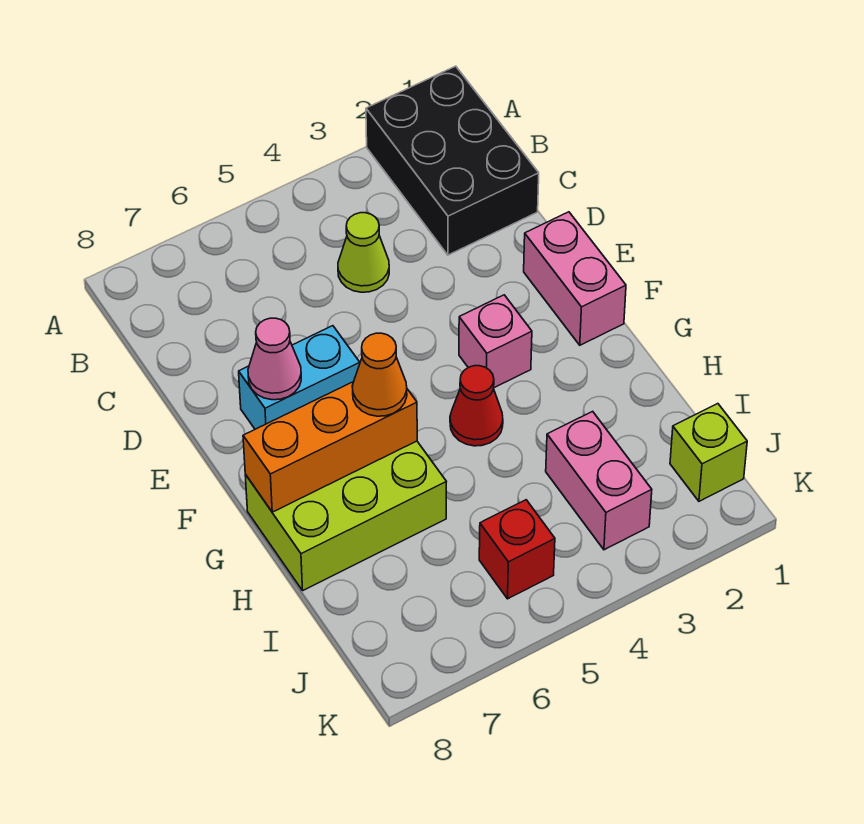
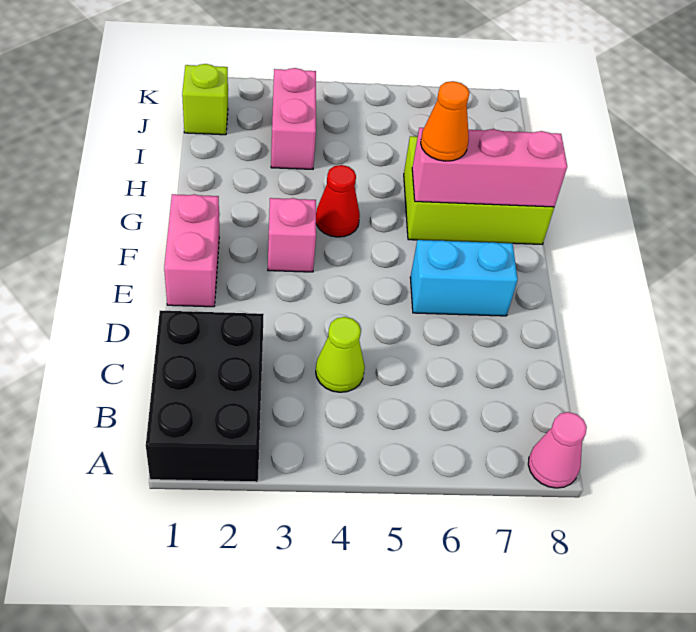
pink cone E7 level 2 -> pink cone A8 level 1
orange brick G6:G8 level 2 -> pink brick G6:G8 level 2
red brick J5 level 1 -> none

